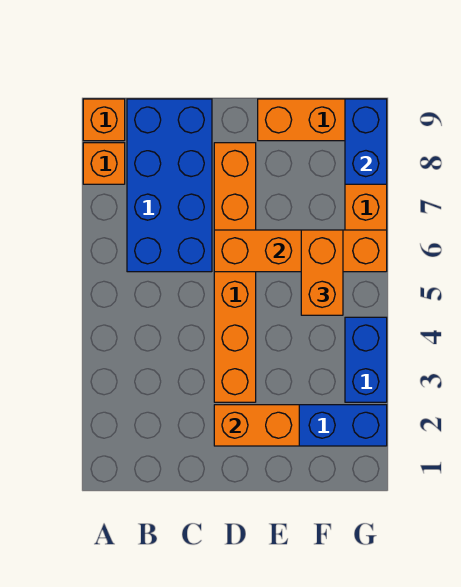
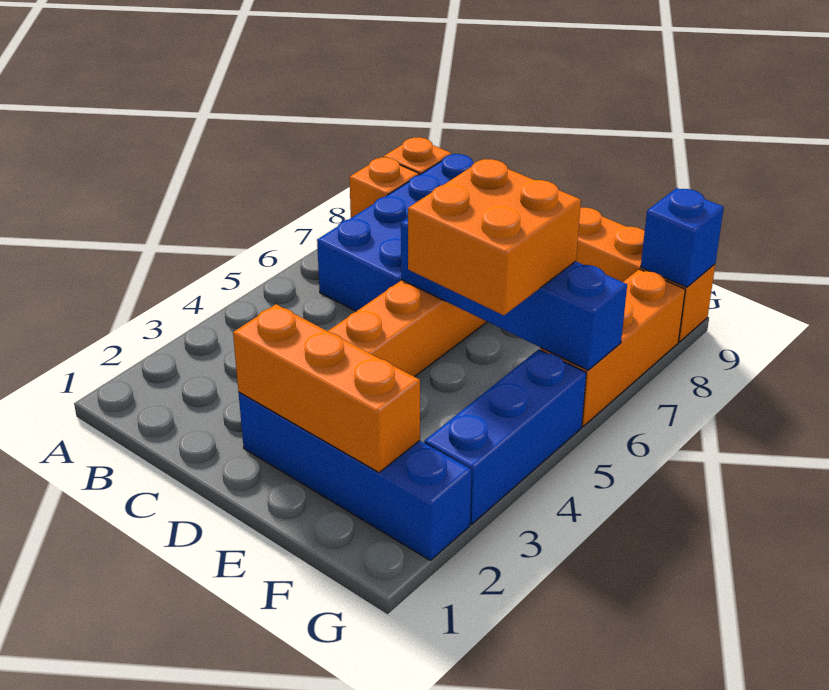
orange brick D2:E2 level 2 -> orange brick D2:F2 level 2
orange brick D6:G6 level 2 -> blue brick D6:G6 level 2
orange brick F5:F6 level 3 -> orange brick E5:F6 level 3
blue brick G3:G4 level 1 -> blue brick G3:G5 level 1
blue brick G8:G9 level 2 -> blue brick G9 level 2

